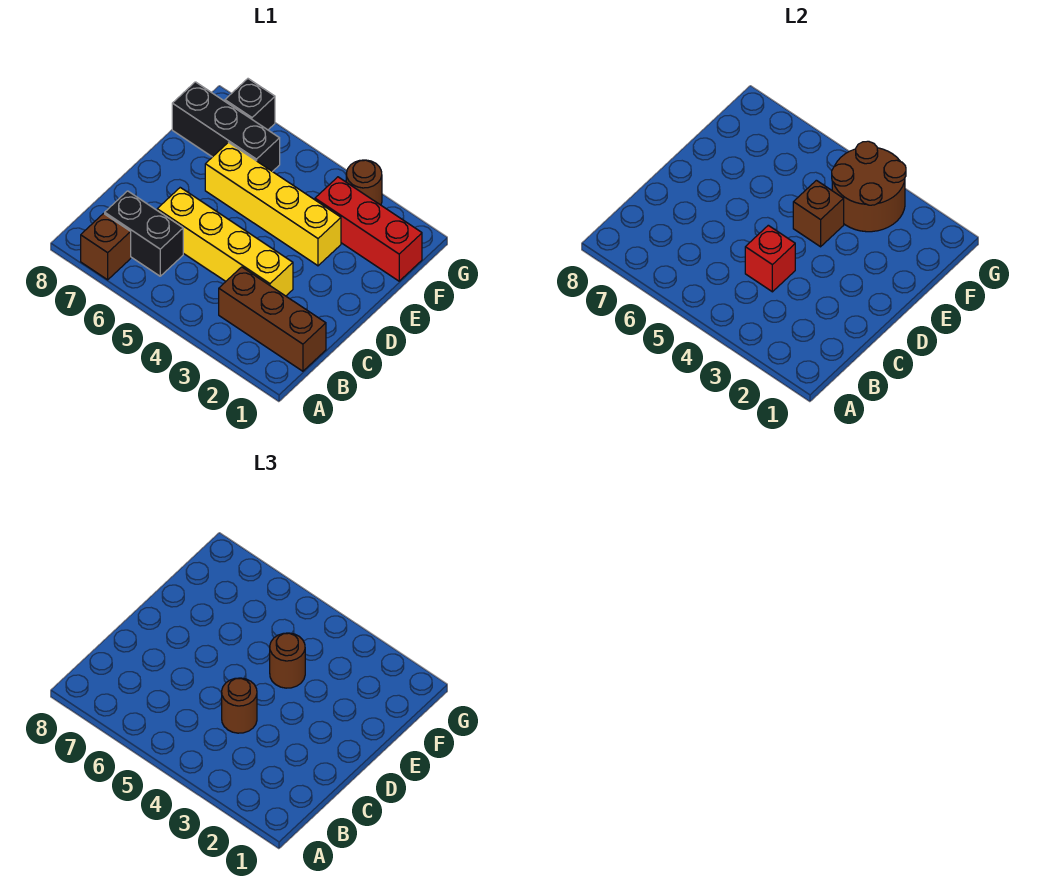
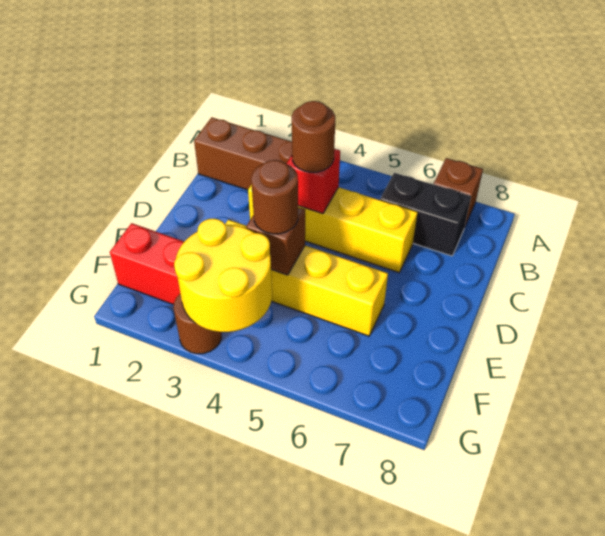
brown round brick F3:G4 level 2 -> yellow round brick F3:G4 level 2
black brick F6:F8 level 1 -> none
black brick G7 level 1 -> none

